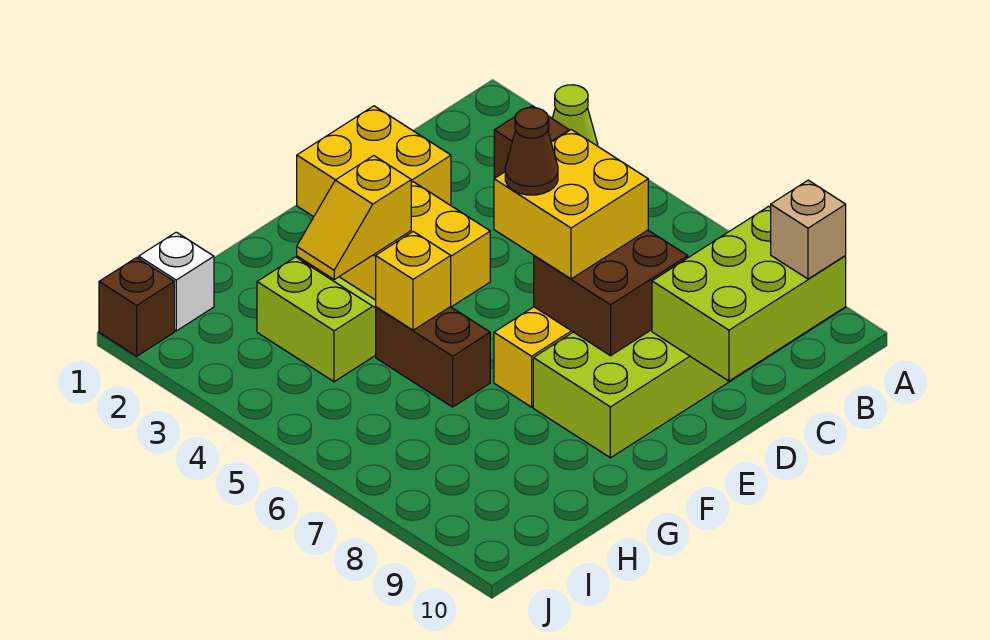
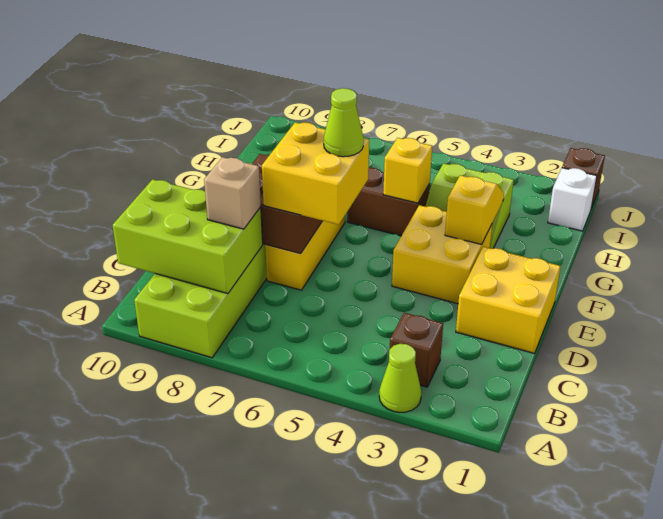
lime brick B9:D10 level 2 -> lime brick B8:C10 level 2
tan brick B10 level 3 -> tan brick C8 level 3
brown cone E6 level 4 -> lime cone E6 level 4

